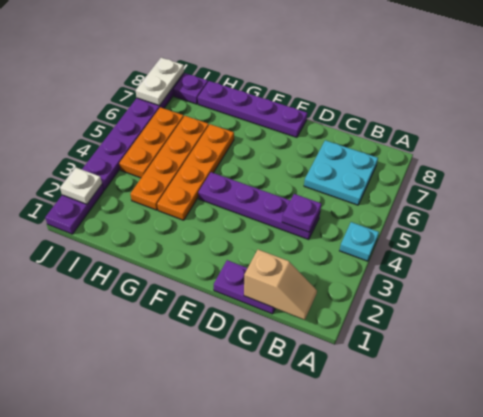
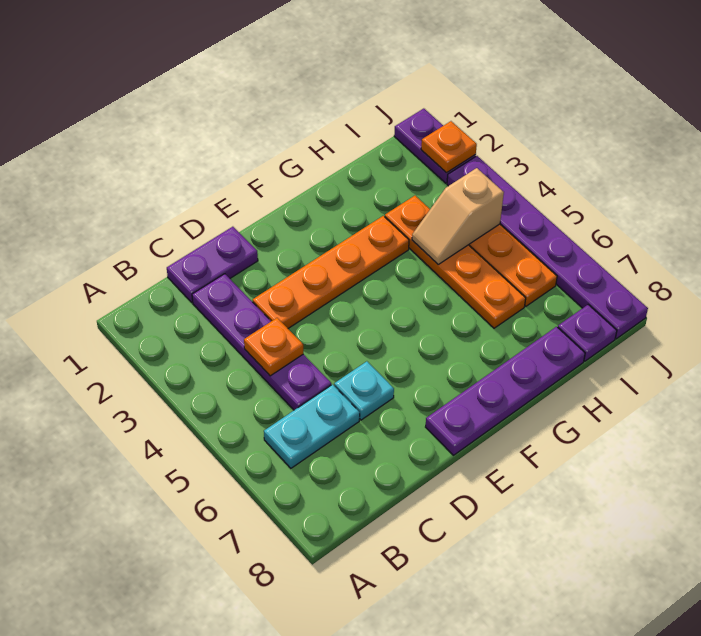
cyan plate A4 level 1 -> cyan plate D6 level 1
tan slope B1:C1 level 2 top C -> tan slope H4:I4 level 2 top I
cyan plate B6:C7 level 1 -> cyan plate B6:C6 level 1
purple plate C4:F4 level 1 -> purple plate C2:C5 level 1
purple plate C4 level 2 -> orange plate C4 level 2
orange plate G3:G6 level 1 -> orange plate D3:G3 level 1
white plate J2 level 2 -> orange plate J2 level 2
white plate J7:J8 level 2 -> none

